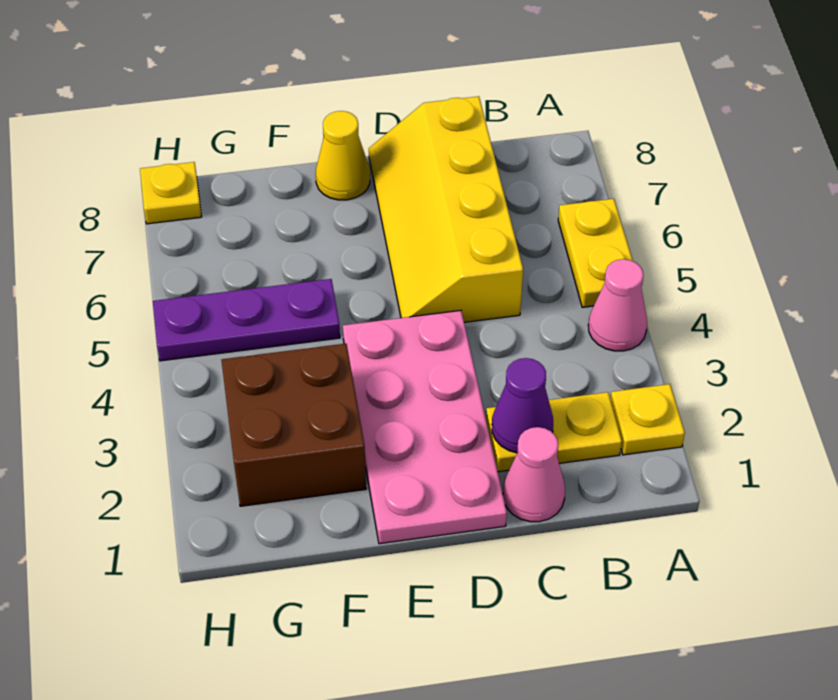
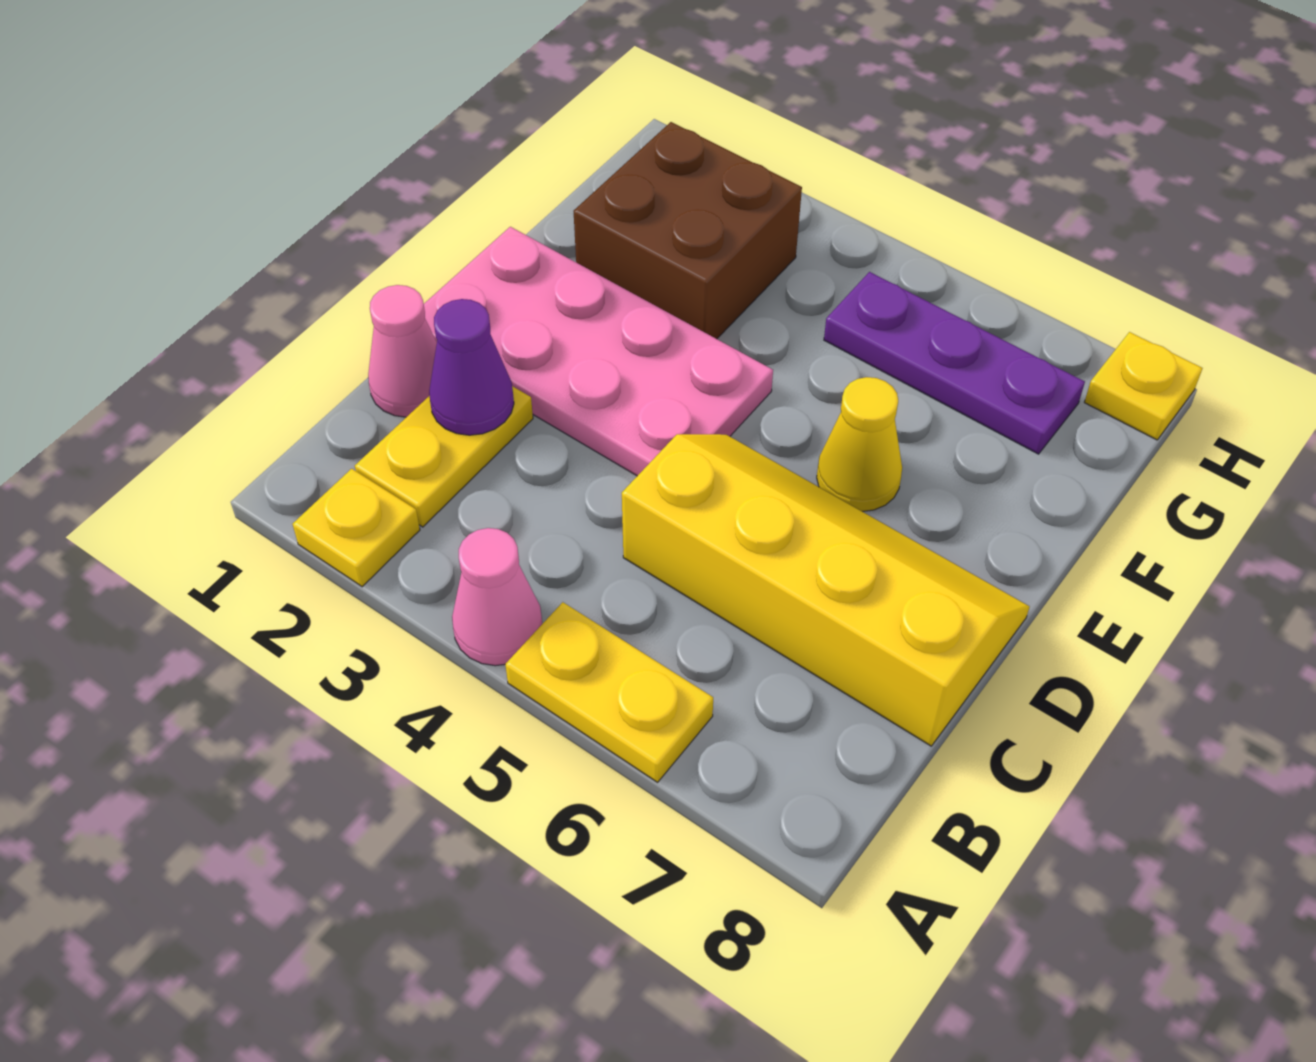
yellow cone E8 level 1 -> yellow cone E6 level 1
purple plate F5:H5 level 1 -> purple plate G5:G7 level 1

